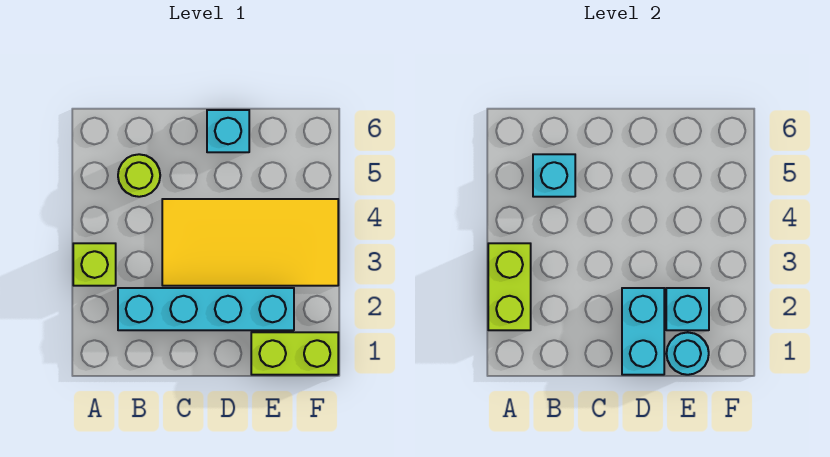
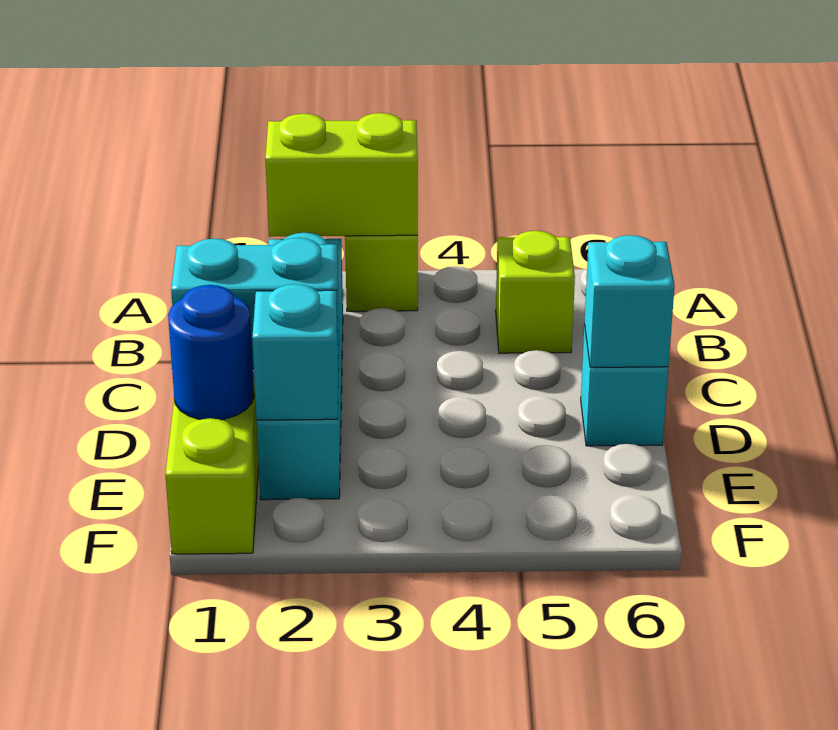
lime round brick B5 level 1 -> lime brick B5 level 1
cyan brick B5 level 2 -> cyan brick D6 level 2
yellow tile C3:F4 level 1 -> none
cyan round brick E1 level 2 -> blue round brick E1 level 2

